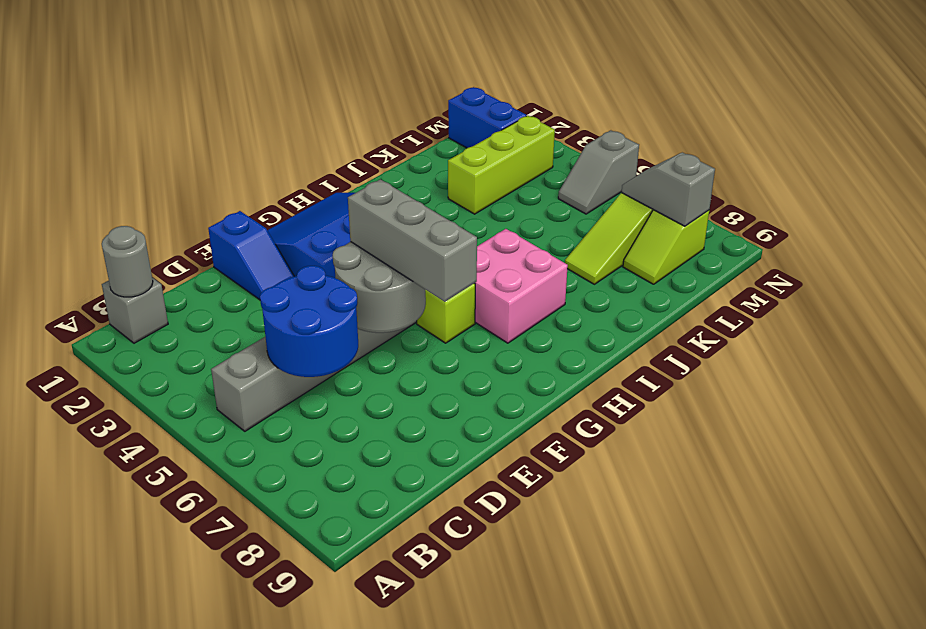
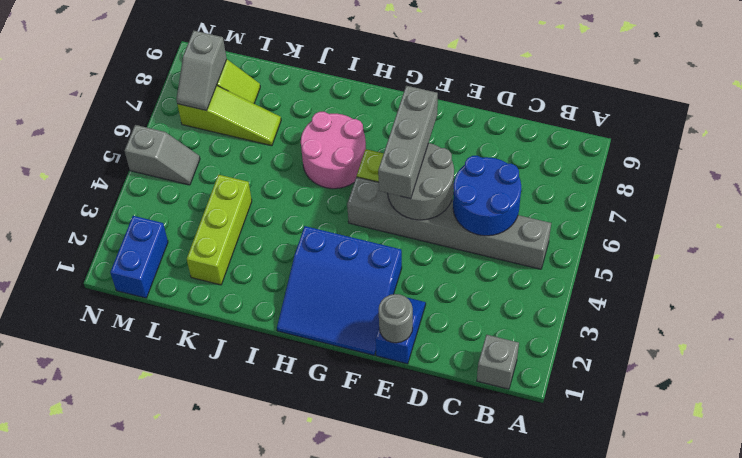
grey round brick B1 level 2 -> grey round brick E1 level 2
pink brick H6:I7 level 1 -> pink round brick H6:I7 level 1
lime brick K3:M3 level 1 -> lime brick K2:K4 level 1

